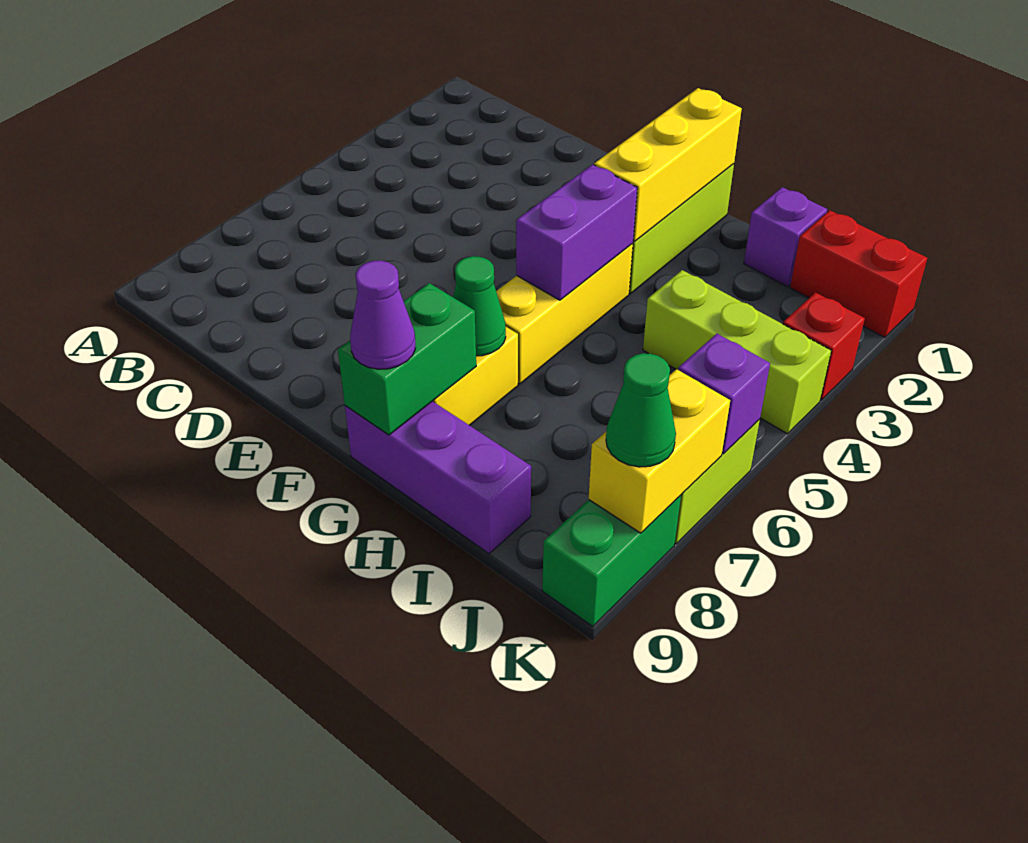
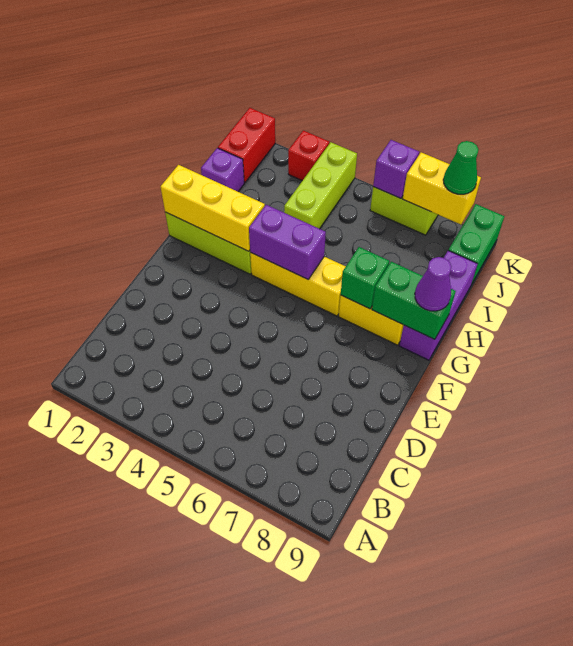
green cone G7 level 2 -> green brick G7 level 2
green brick K8:K9 level 1 -> green brick J9:K9 level 1

